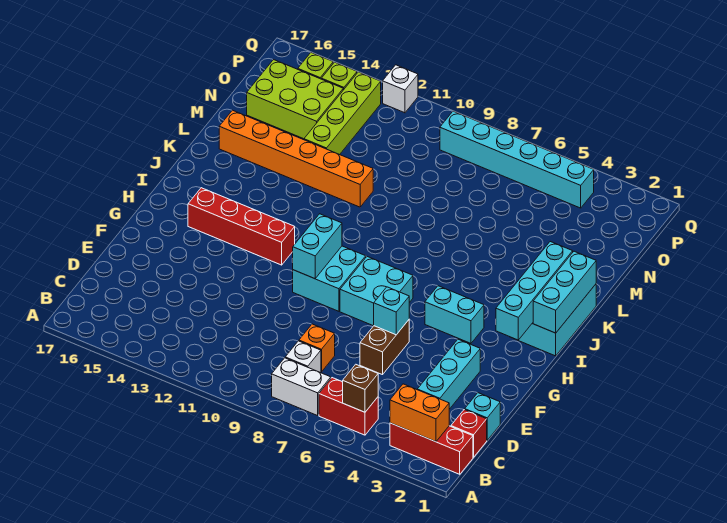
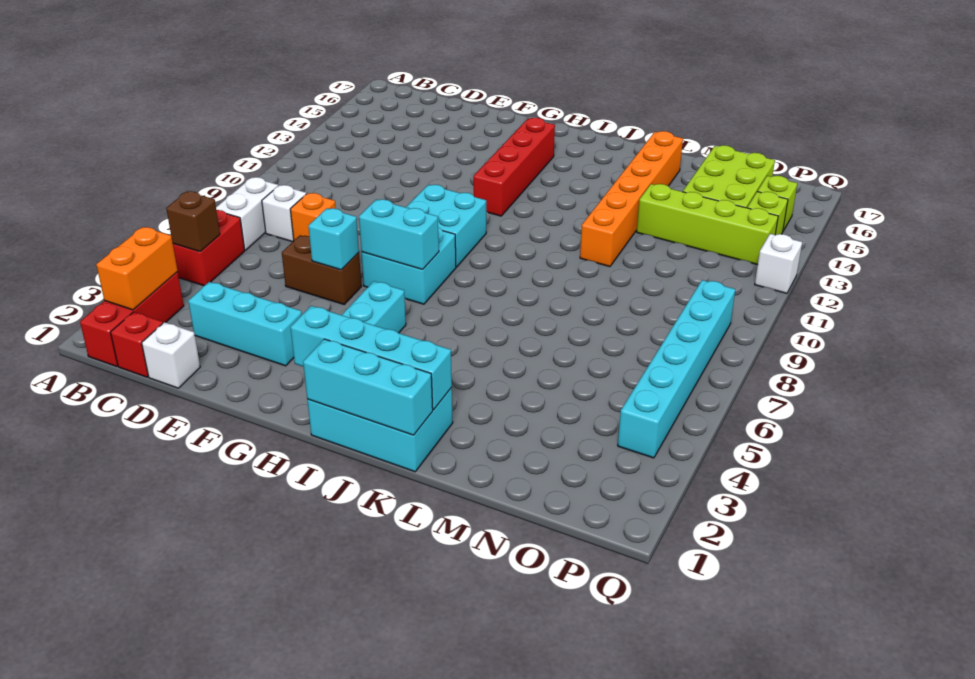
cyan brick D1 level 1 -> white brick D1 level 1
cyan brick G10:H10 level 2 -> cyan brick G7:H7 level 2

